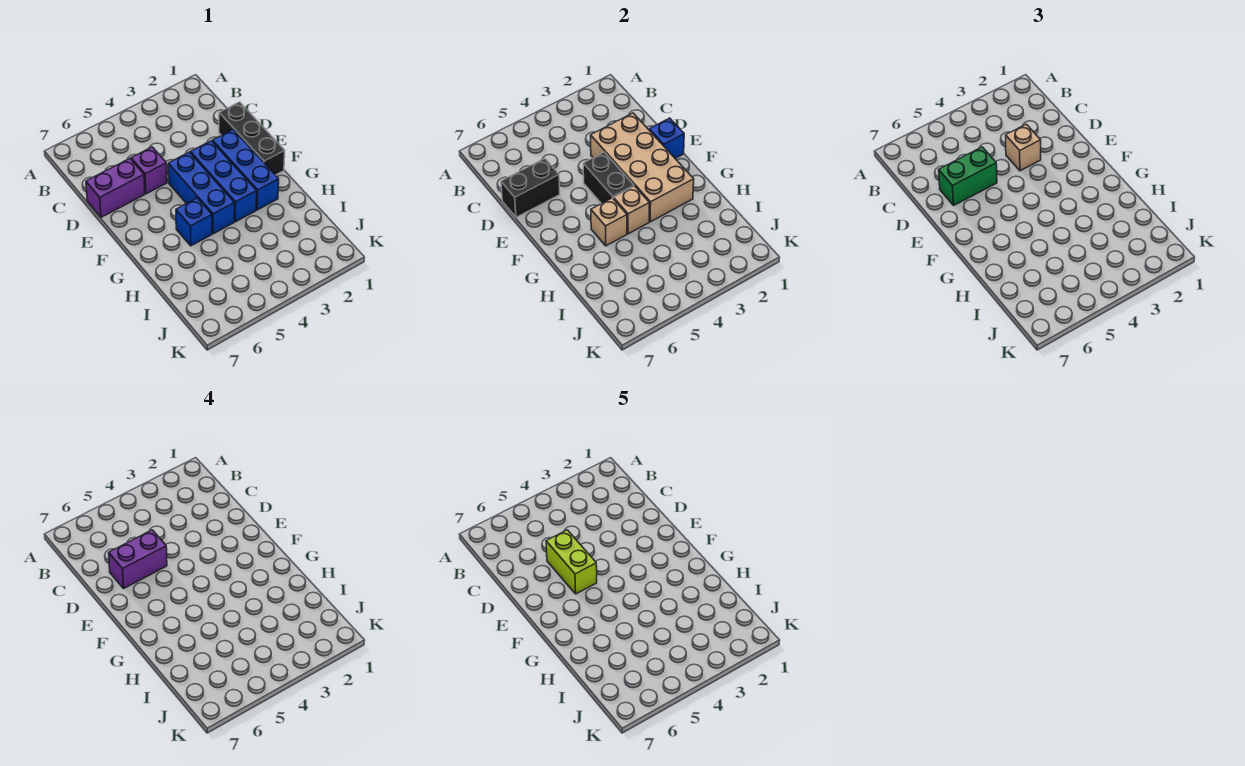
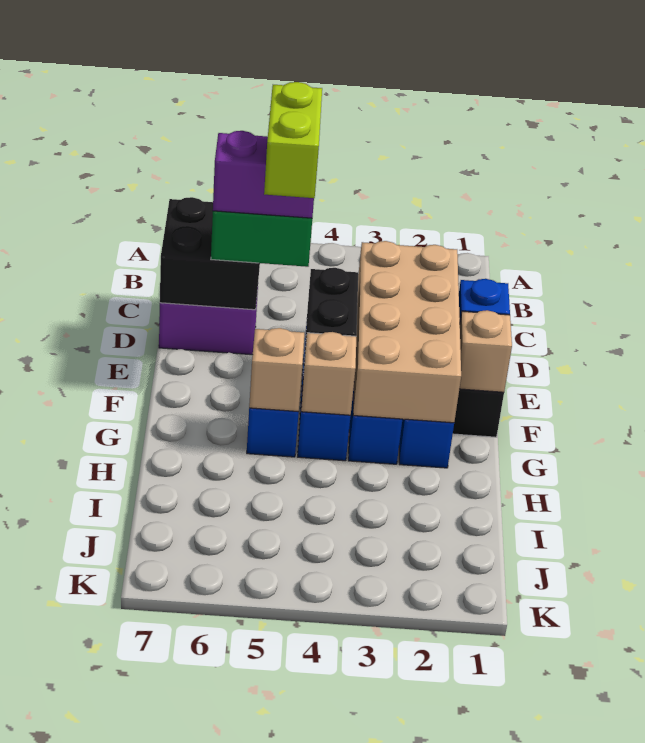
tan brick D3 level 3 -> tan brick F1 level 2
purple brick D5 level 1 -> none
black brick D6:D7 level 2 -> black brick C6:D7 level 2

